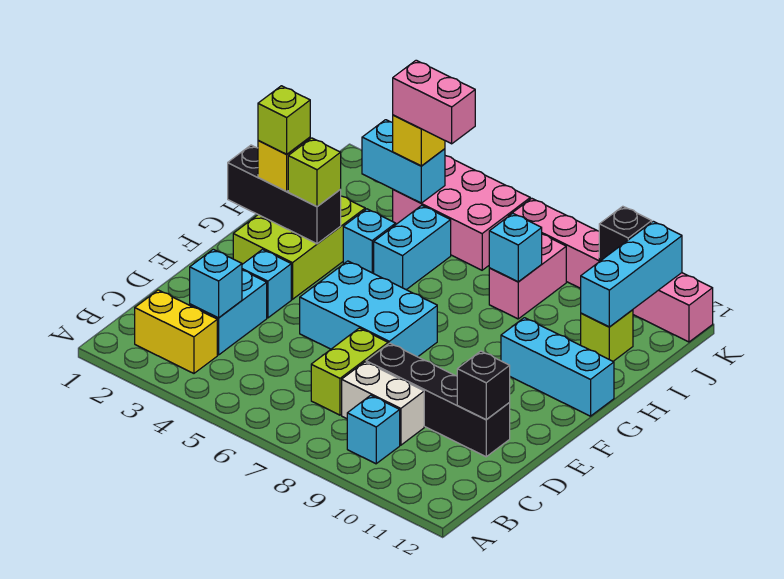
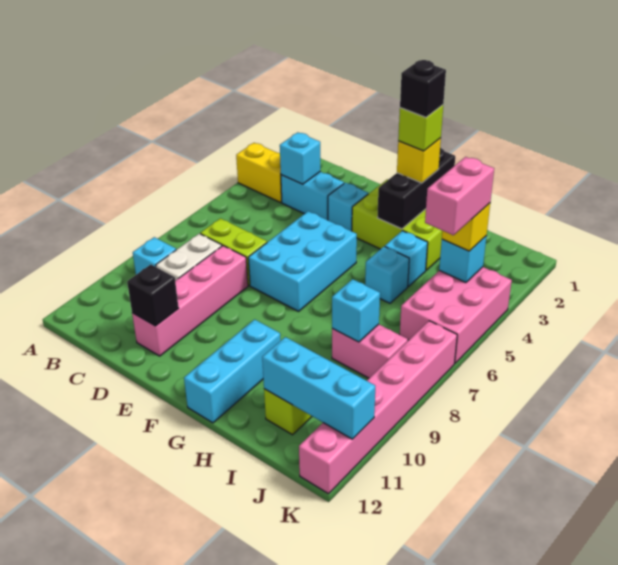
yellow brick B2:B3 level 1 -> yellow brick A3:B3 level 1
black brick D8:D11 level 1 -> pink brick D8:D11 level 1
lime brick G3 level 3 -> none
cyan brick H5:I5 level 1 -> cyan brick H5 level 1
cyan brick J3:J4 level 2 -> cyan brick J4 level 2
black brick K10 level 2 -> black brick G2 level 5

